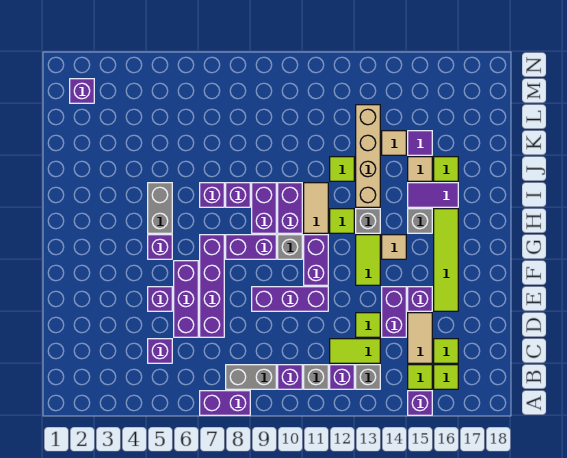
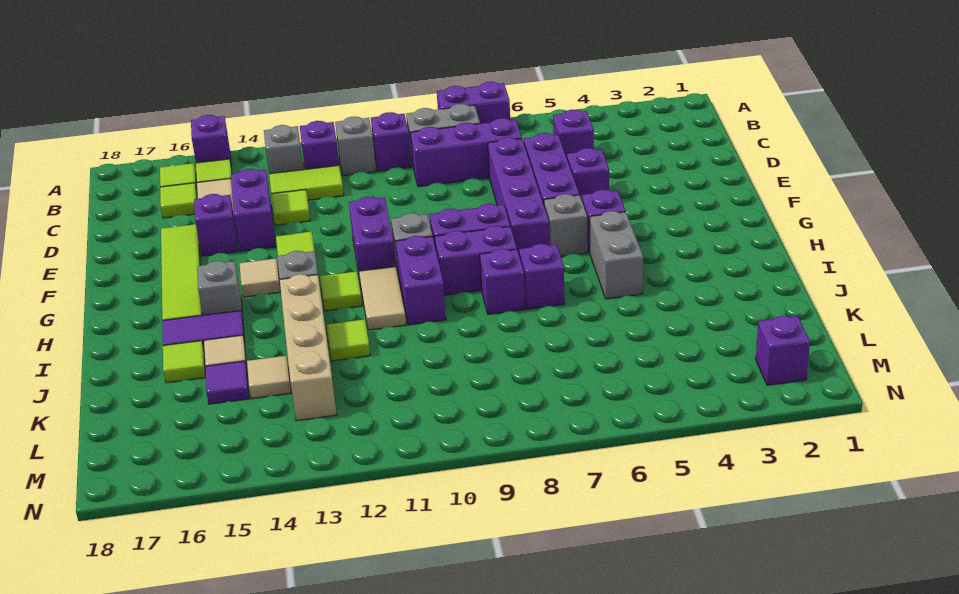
purple brick E9:E11 level 1 -> purple brick C7:C9 level 1
none -> grey brick G6 level 1
purple brick H9:I9 level 1 -> purple brick H8:H9 level 1

